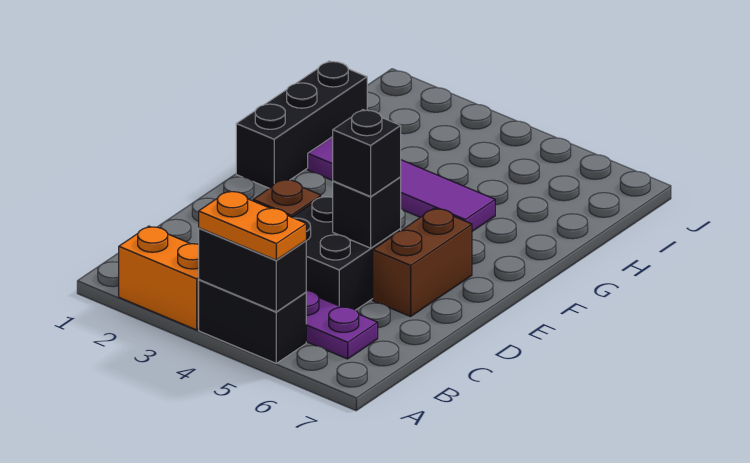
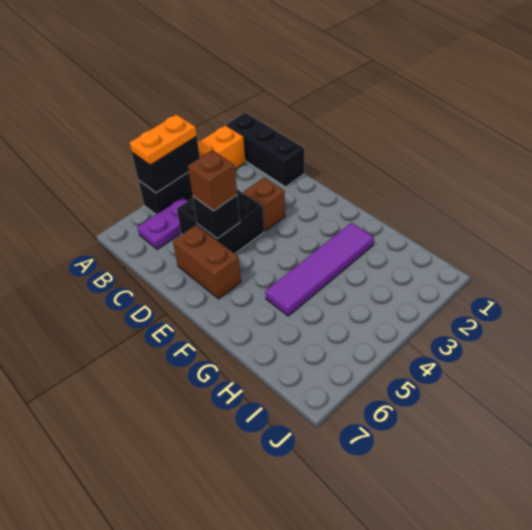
black brick D5 level 3 -> brown brick D5 level 3
black brick F1:H1 level 1 -> black brick A1:C1 level 1

